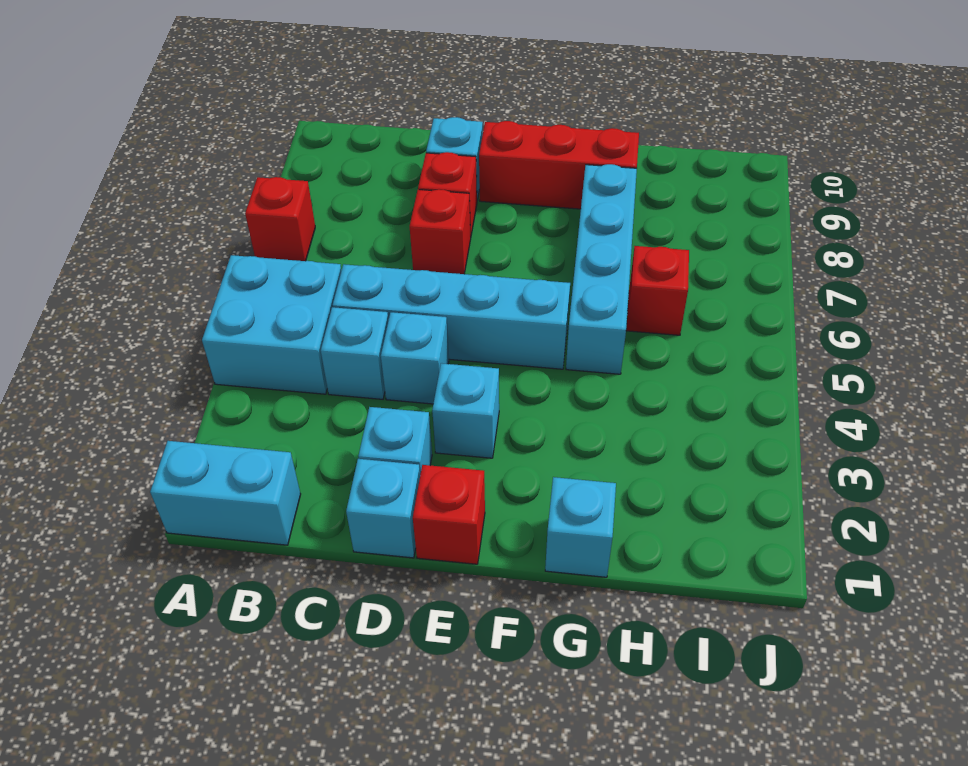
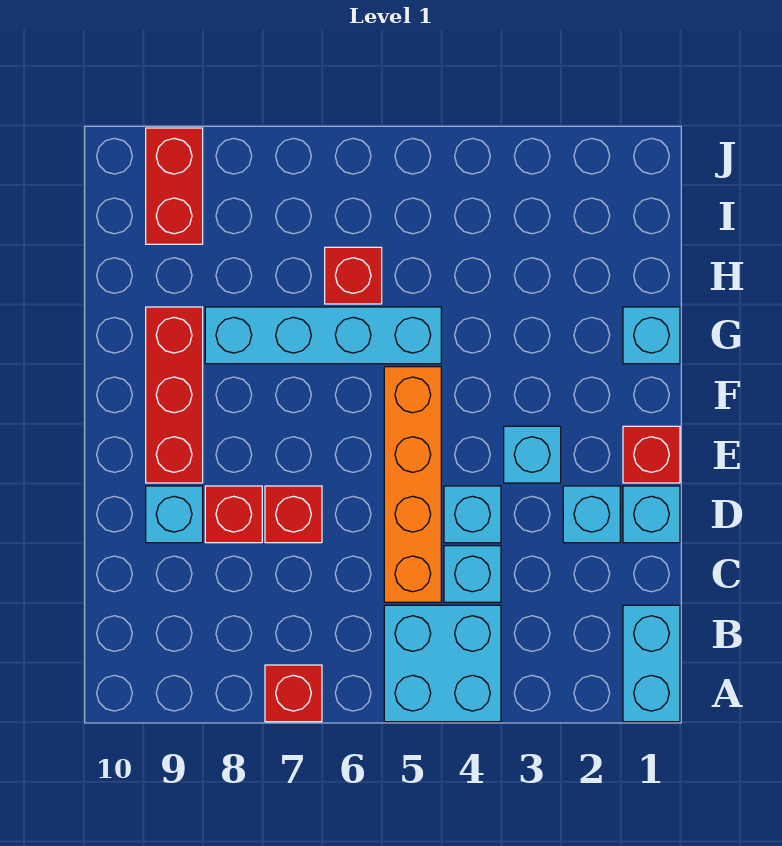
cyan brick C5:F5 level 1 -> orange brick C5:F5 level 1
none -> red brick I9:J9 level 1

